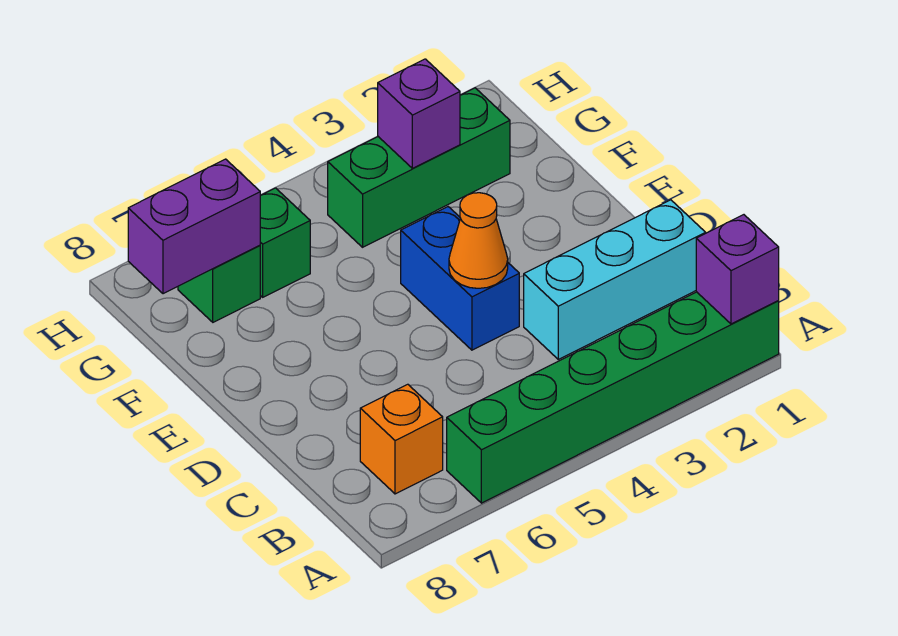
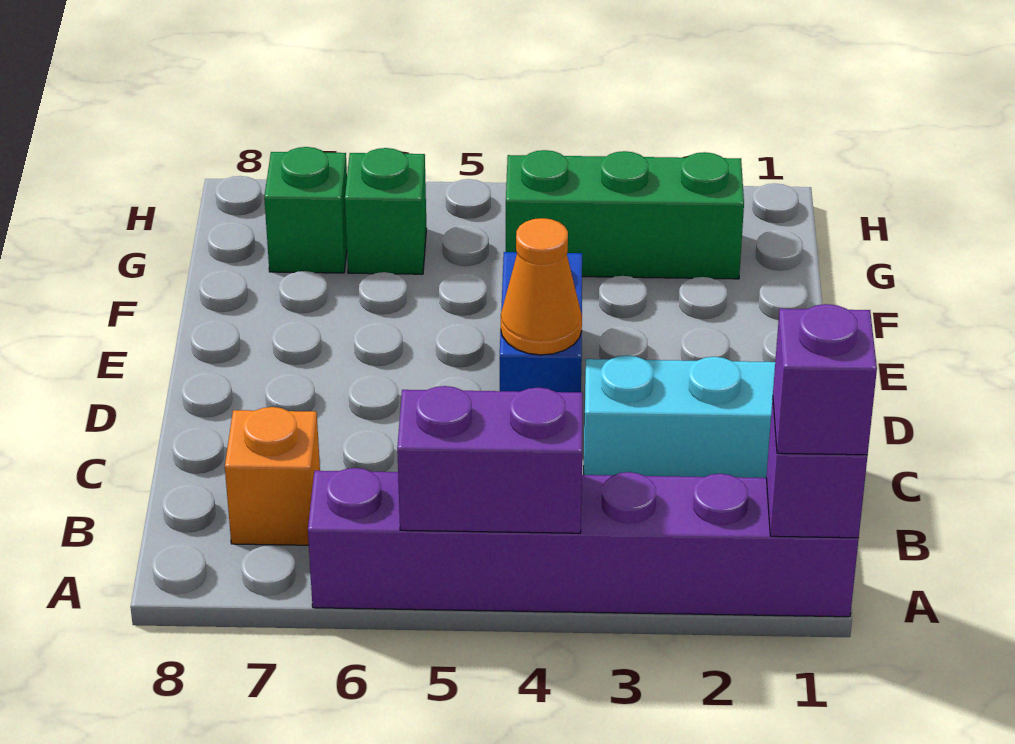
green brick A1:A6 level 1 -> purple brick A1:A6 level 1
purple brick G3 level 2 -> purple brick A1 level 3
purple brick G7:G8 level 2 -> purple brick A4:A5 level 2

